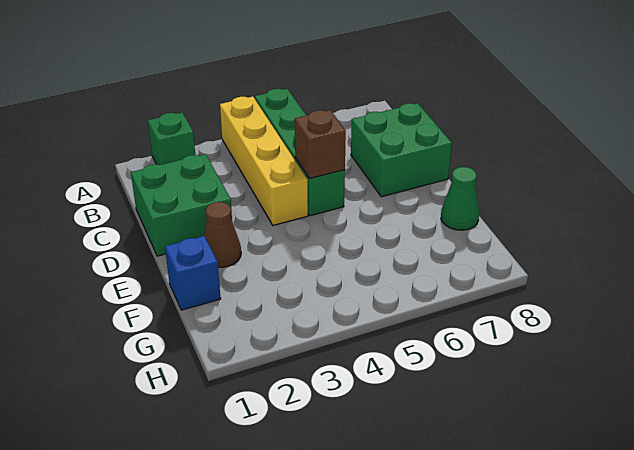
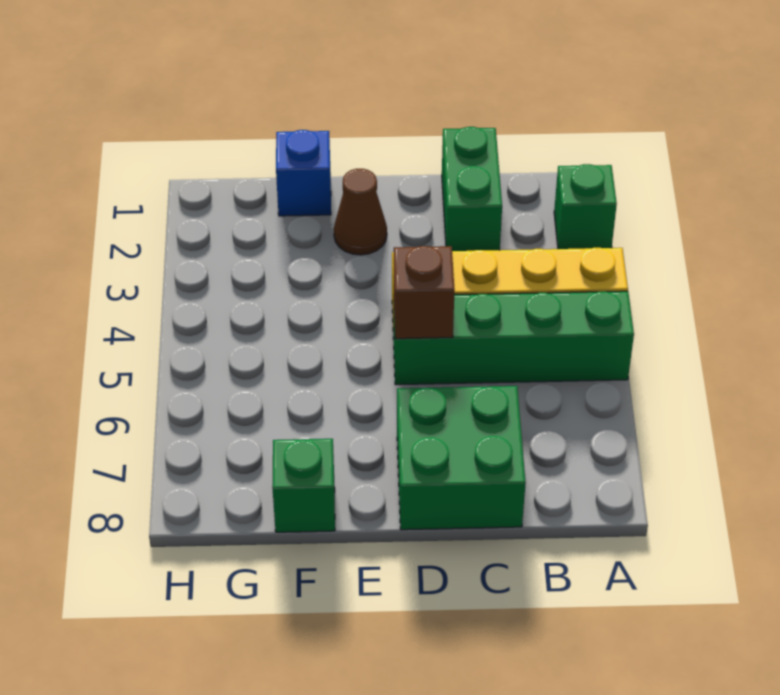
green brick C1:D2 level 1 -> green brick C1:C2 level 1
green cone F8 level 1 -> green brick F8 level 1

